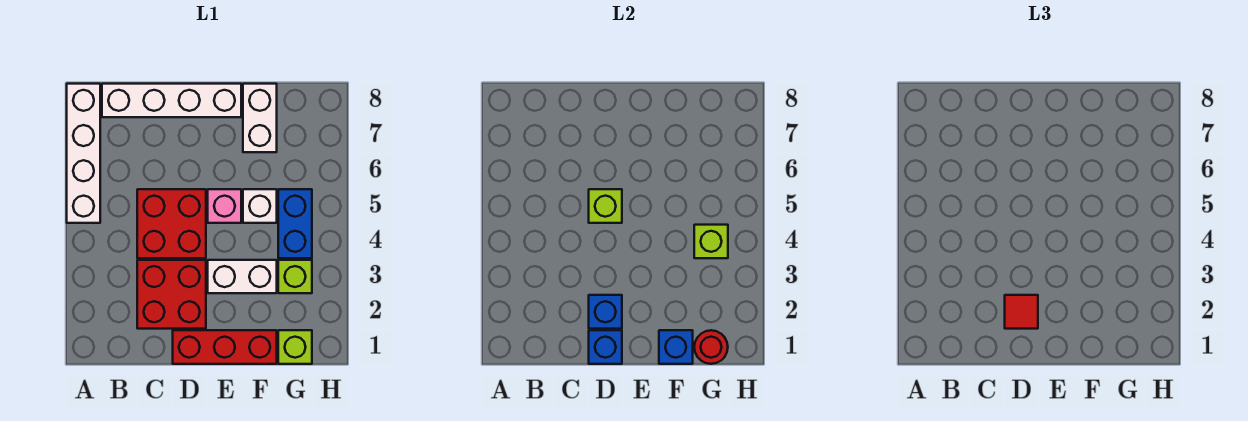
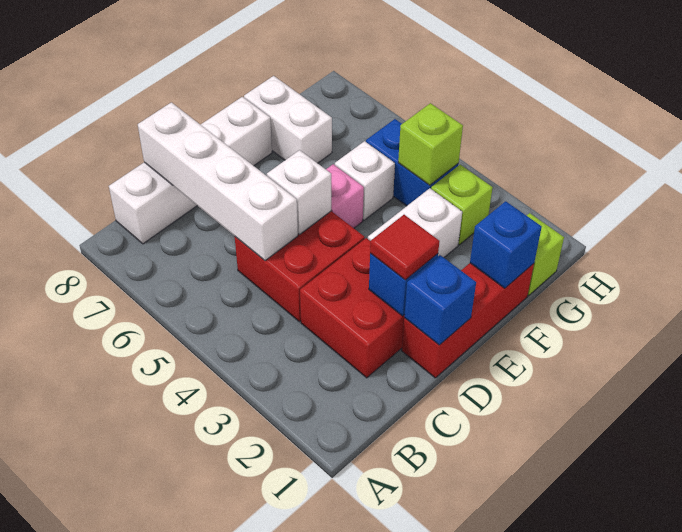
white brick A5:A8 level 1 -> white brick C5:C8 level 2
lime brick D5 level 2 -> white brick D5 level 2
red round brick G1 level 2 -> none

